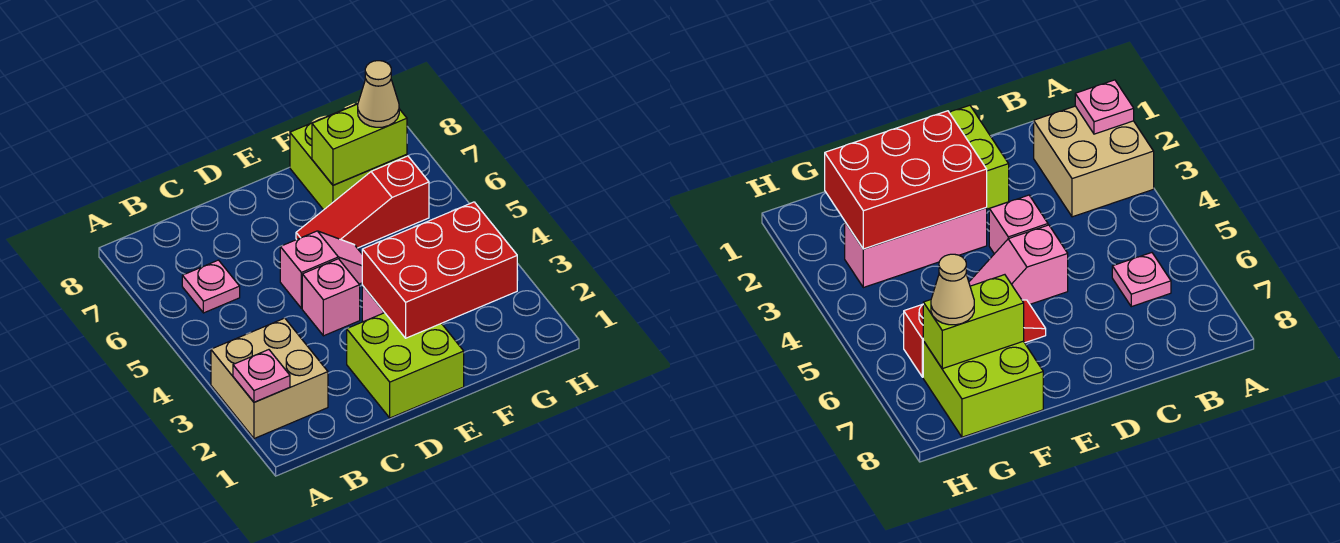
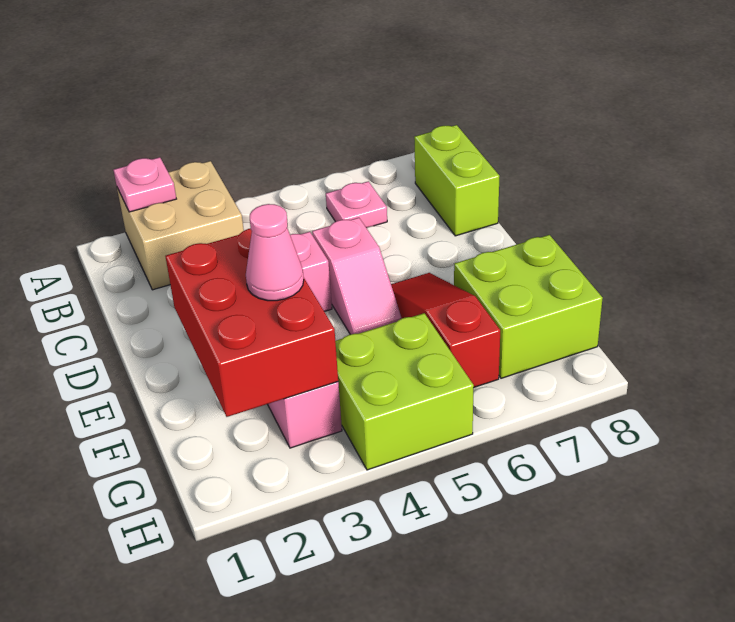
lime brick D1:E2 level 1 -> lime brick G4:H5 level 1
none -> pink cone F3 level 3
lime brick F7:G7 level 2 -> lime brick B8:C8 level 1
tan cone G7 level 3 -> none

